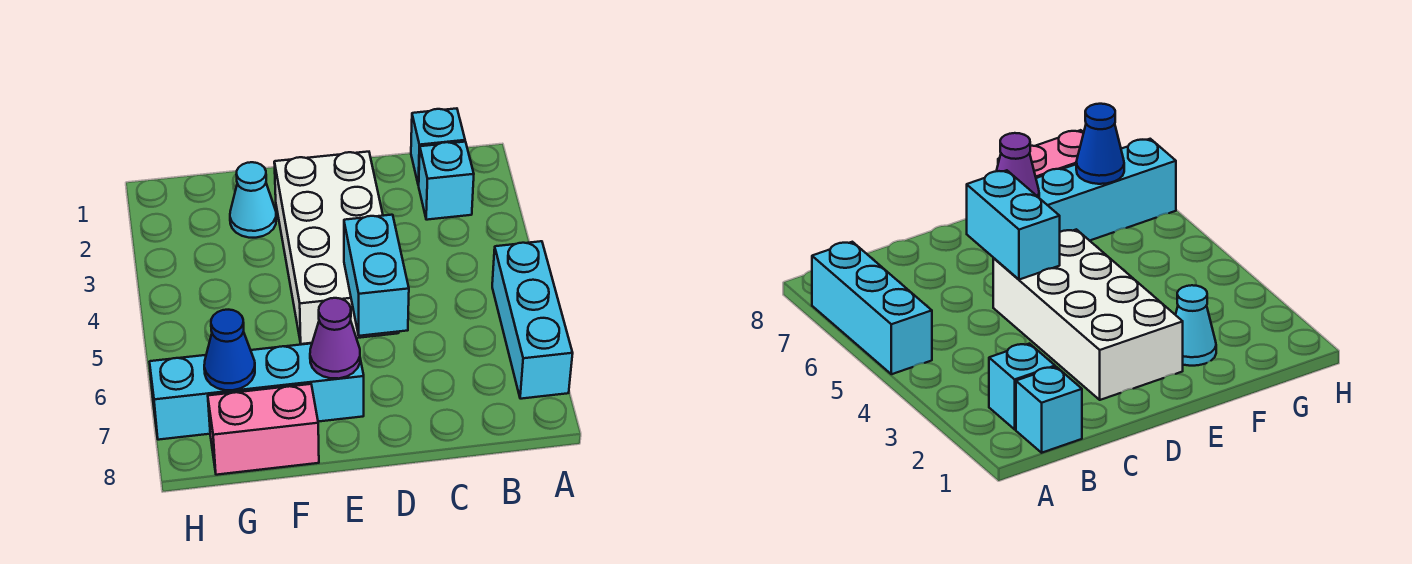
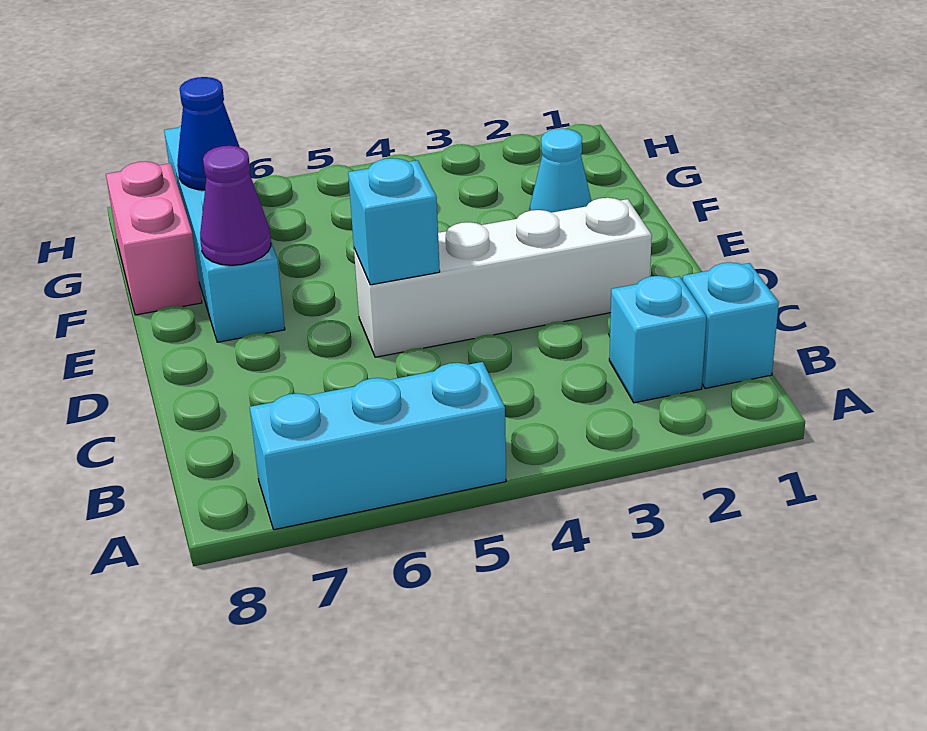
white brick D2:E5 level 1 -> white brick D2:D5 level 1
cyan brick D5:D6 level 2 -> cyan brick D5 level 2

